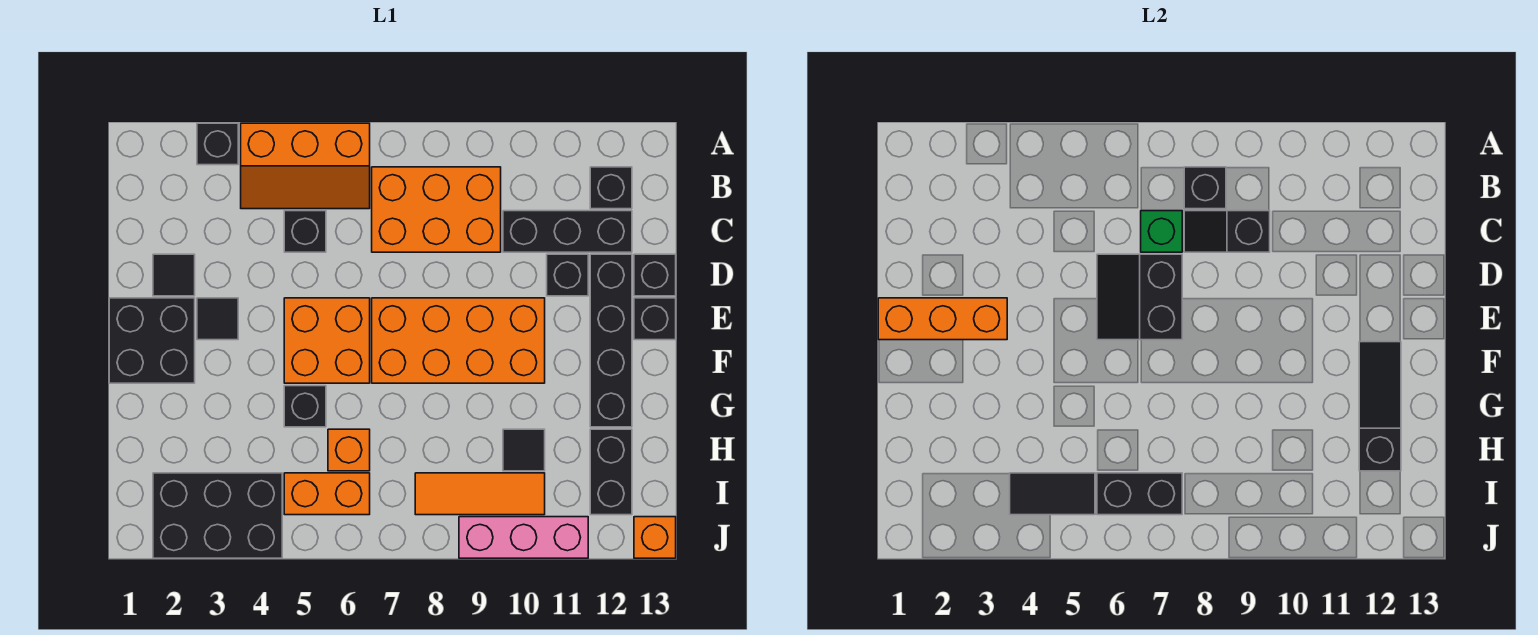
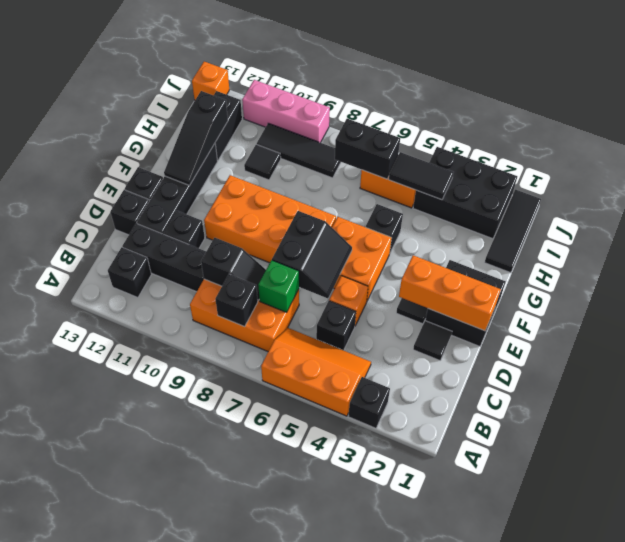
none -> black tile H1:J1 level 1
orange brick H6 level 1 -> orange brick D5 level 1
orange tile I8:I10 level 1 -> black tile I8:I10 level 1

